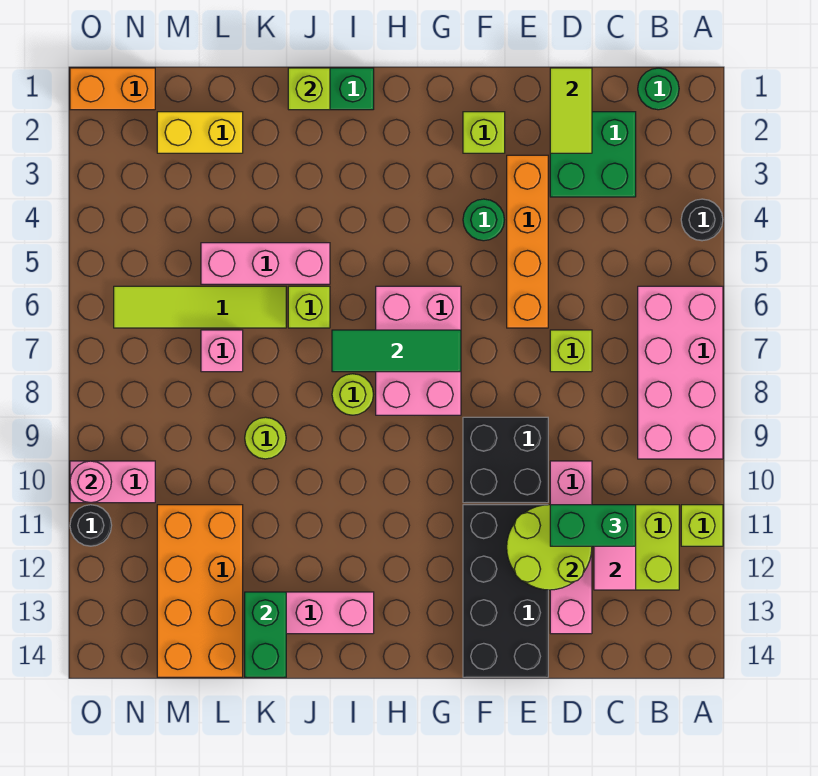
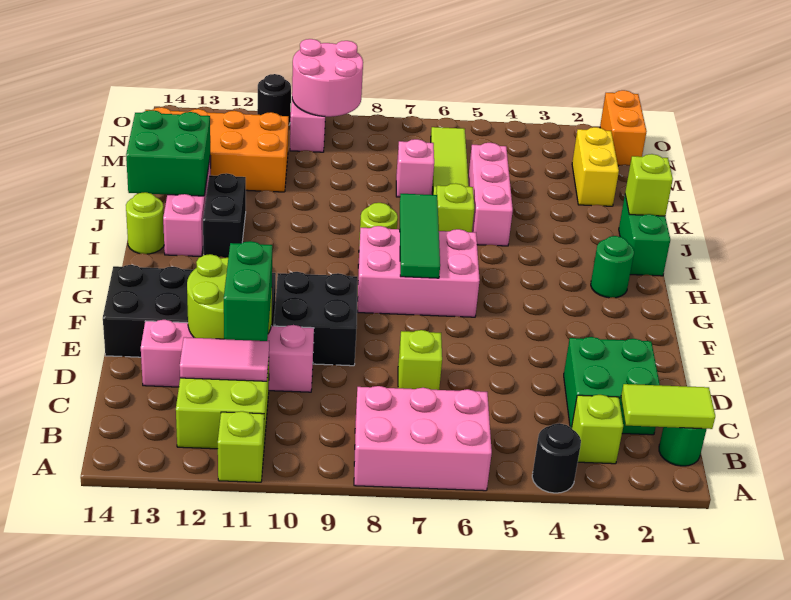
pink brick A6:B9 level 1 -> pink brick A6:B8 level 1
lime tile D1:D2 level 2 -> lime tile B1:B2 level 2
orange brick E3:E6 level 1 -> none
lime brick F2 level 1 -> lime brick B3 level 1
green round brick F4 level 1 -> green round brick H2 level 1
none -> black brick I12:J12 level 1
lime round brick K9 level 1 -> lime round brick I14 level 1
green brick K13:K14 level 2 -> green brick J13:K14 level 2
pink round brick O10 level 2 -> pink round brick N9:O10 level 2

